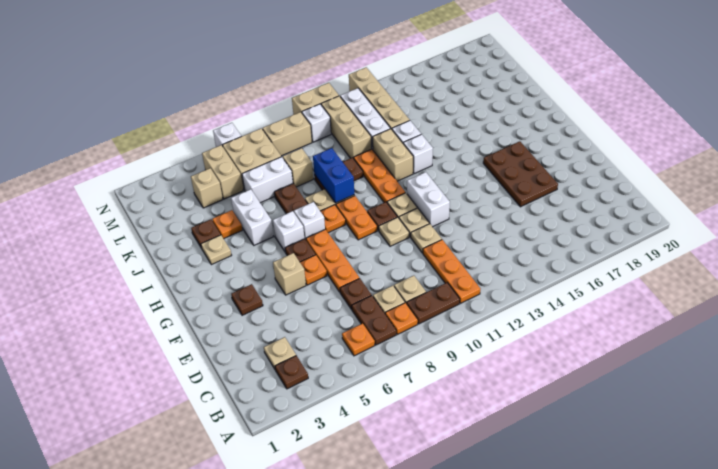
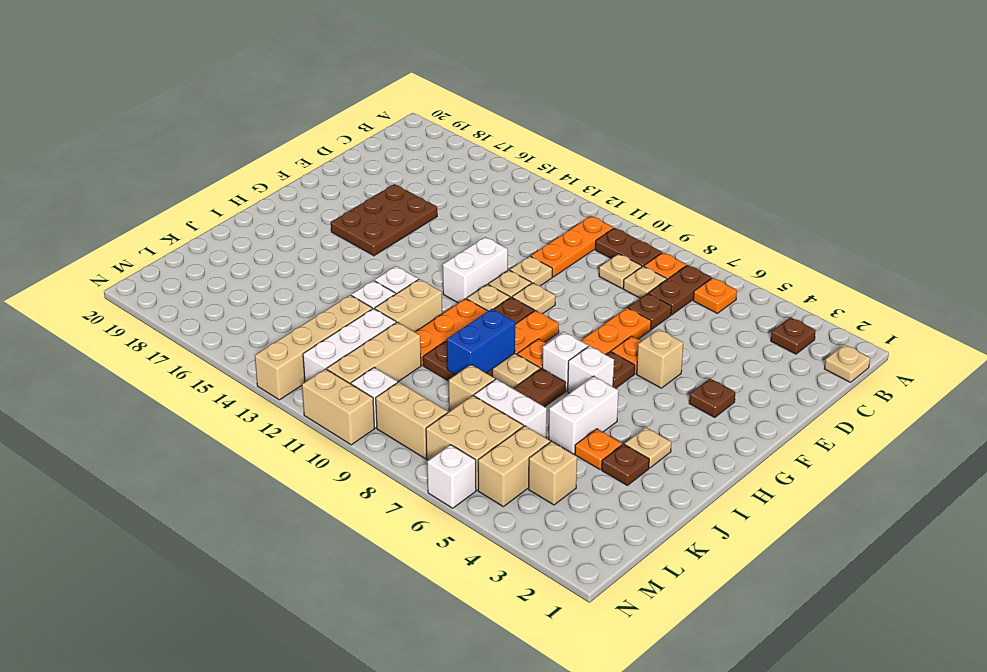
tan plate C3 level 1 -> tan plate B1 level 1

